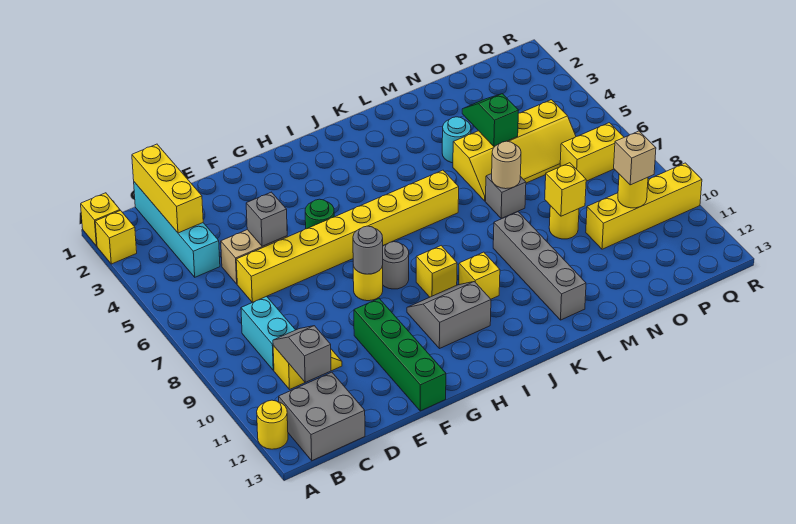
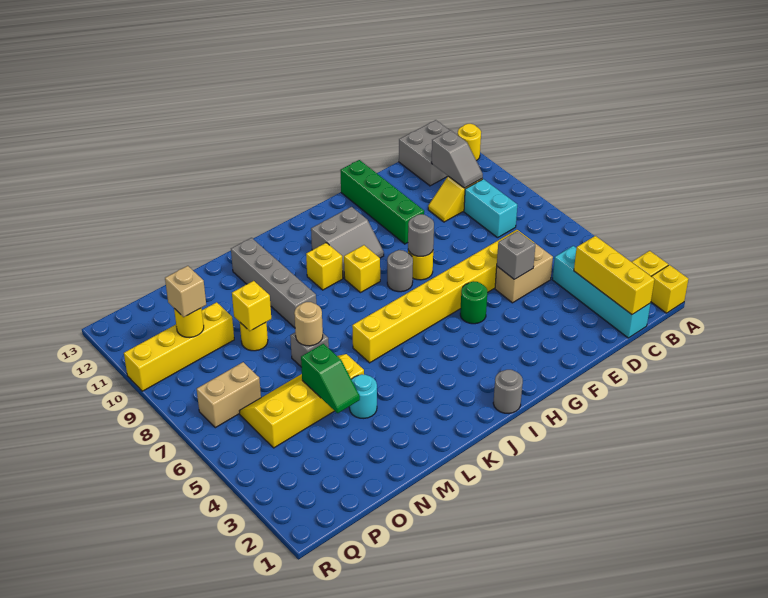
none -> grey round brick I1 level 1
yellow brick P7:Q7 level 1 -> tan brick P7:Q7 level 1

